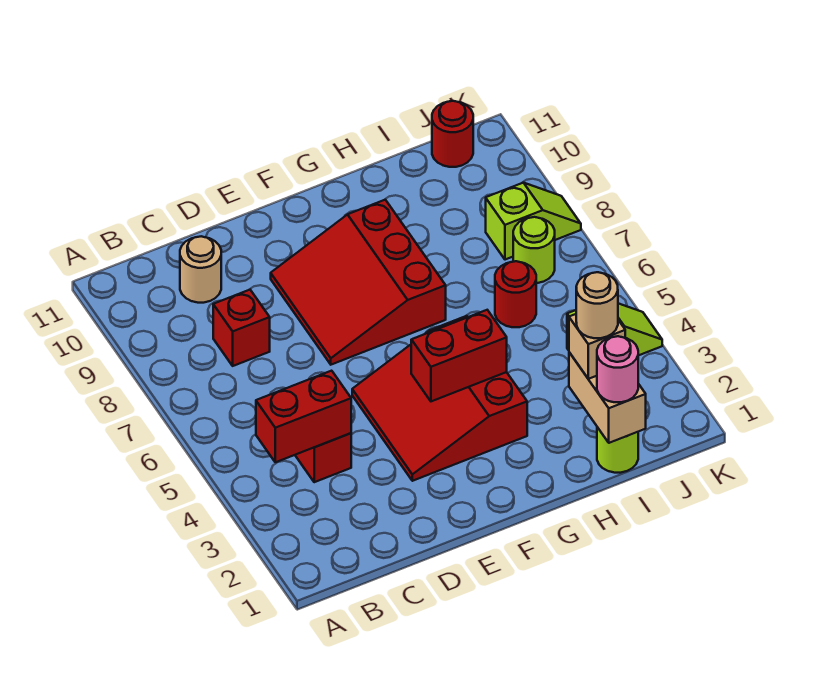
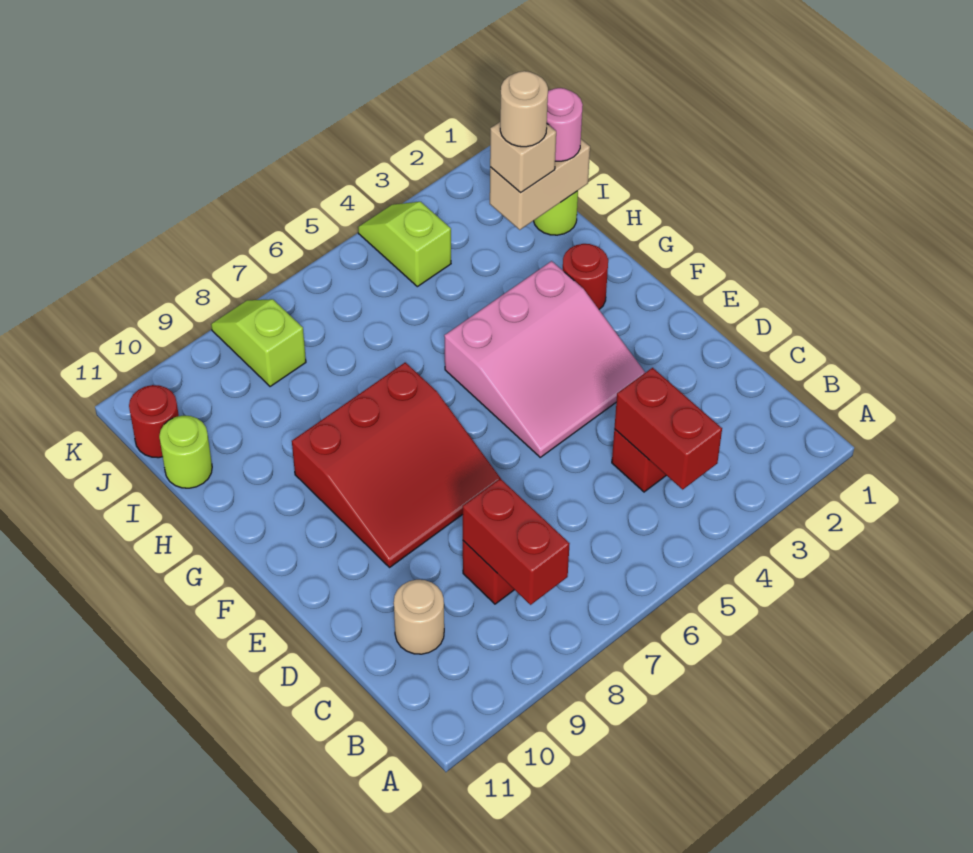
red slope E3:G5 level 1 top G -> pink slope E3:G5 level 1 top G
red brick F4:G4 level 2 -> red brick B8:C8 level 2
red round brick I6 level 1 -> red round brick G2 level 1
lime round brick J7 level 1 -> lime round brick I11 level 1

